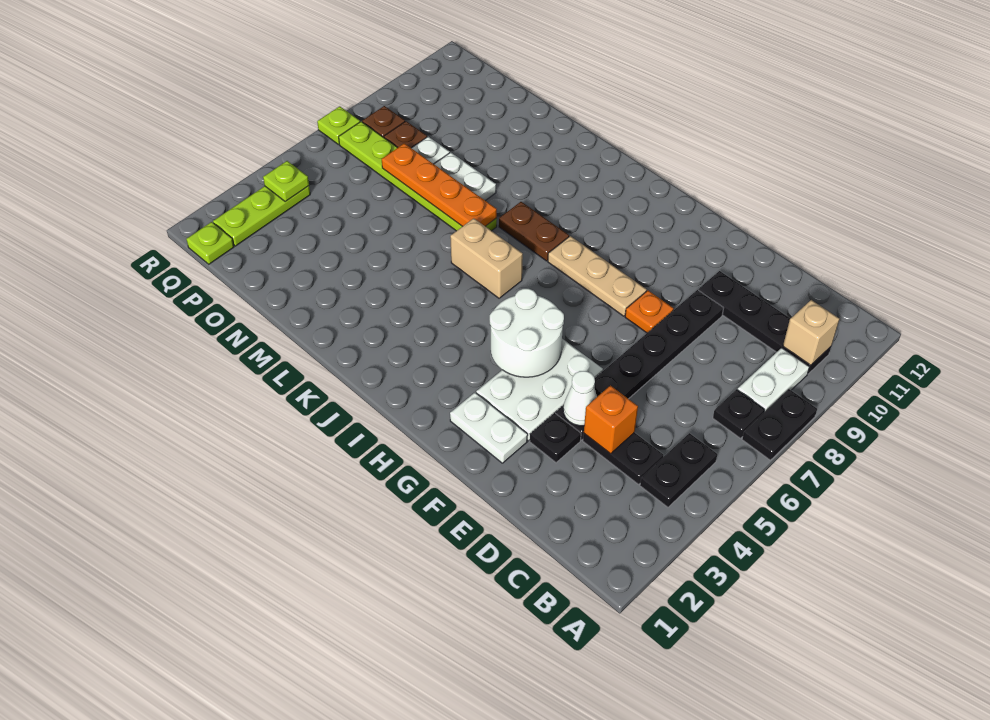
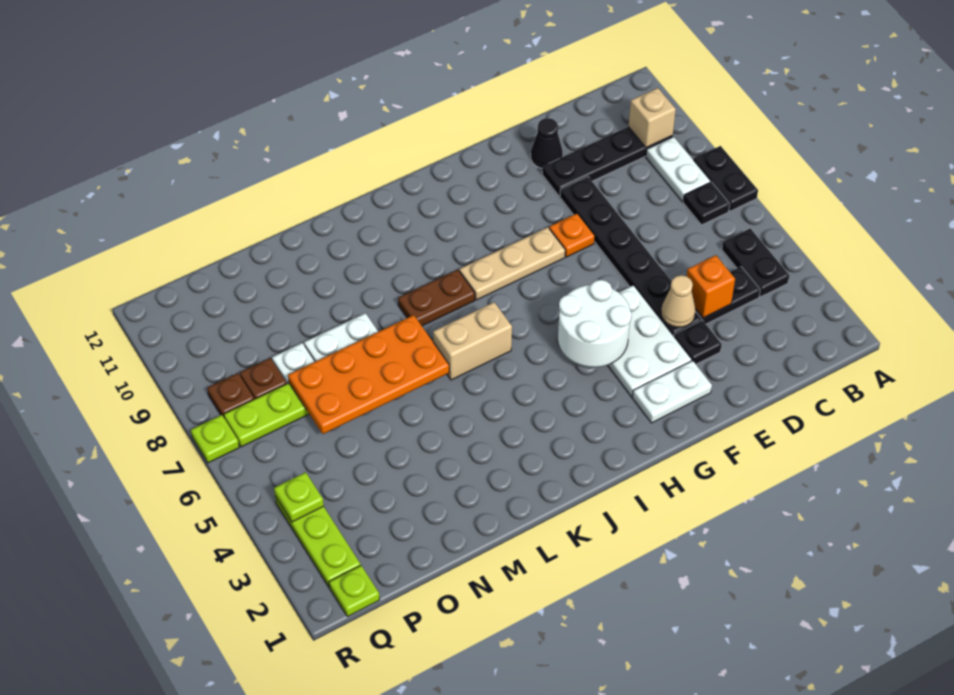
white cone E4 level 2 -> tan cone E4 level 2
none -> black cone E11 level 1
orange plate L7:O7 level 2 -> orange plate L6:O7 level 2

